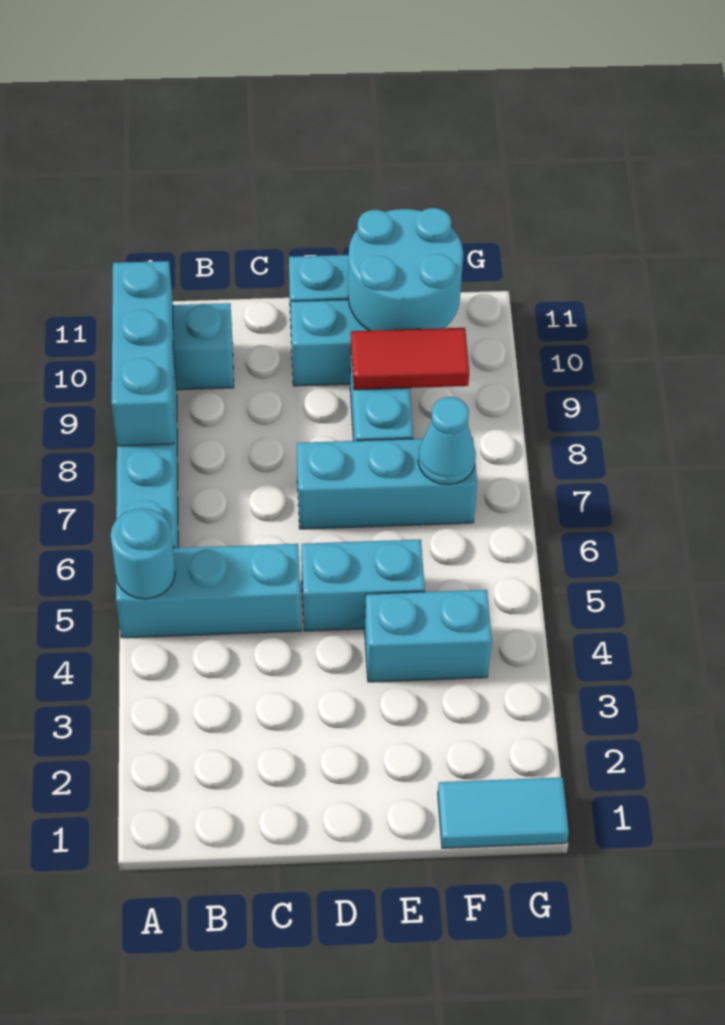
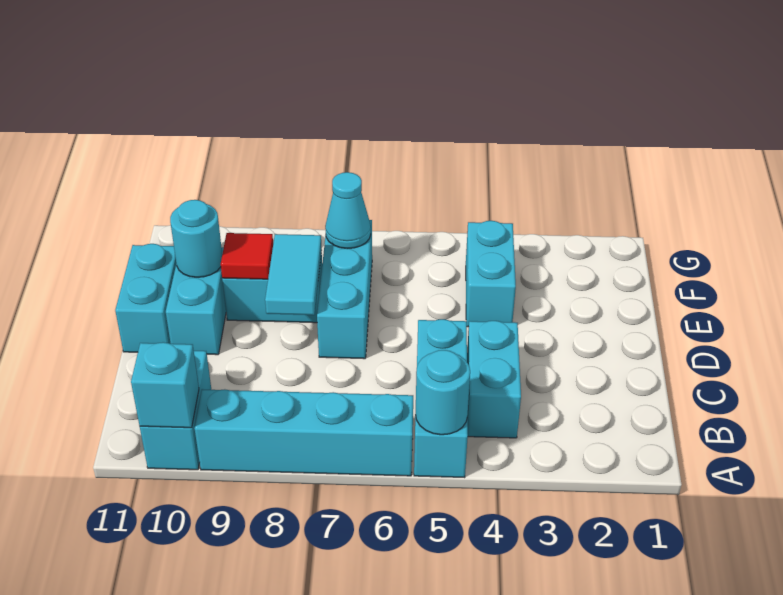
cyan brick A8:A10 level 2 -> cyan brick A10 level 2
cyan brick D5:E5 level 1 -> cyan brick B4:C4 level 1
red tile E9:F9 level 2 -> red tile E9 level 2
cyan round brick E10:F11 level 2 -> cyan round brick E10 level 2
cyan tile F1:G1 level 1 -> cyan tile D8:E8 level 2

